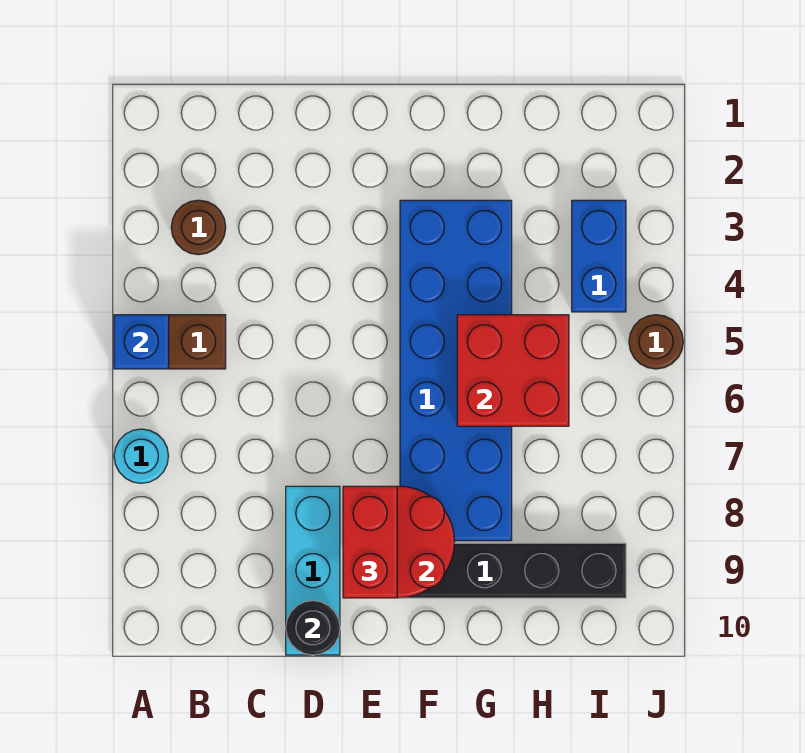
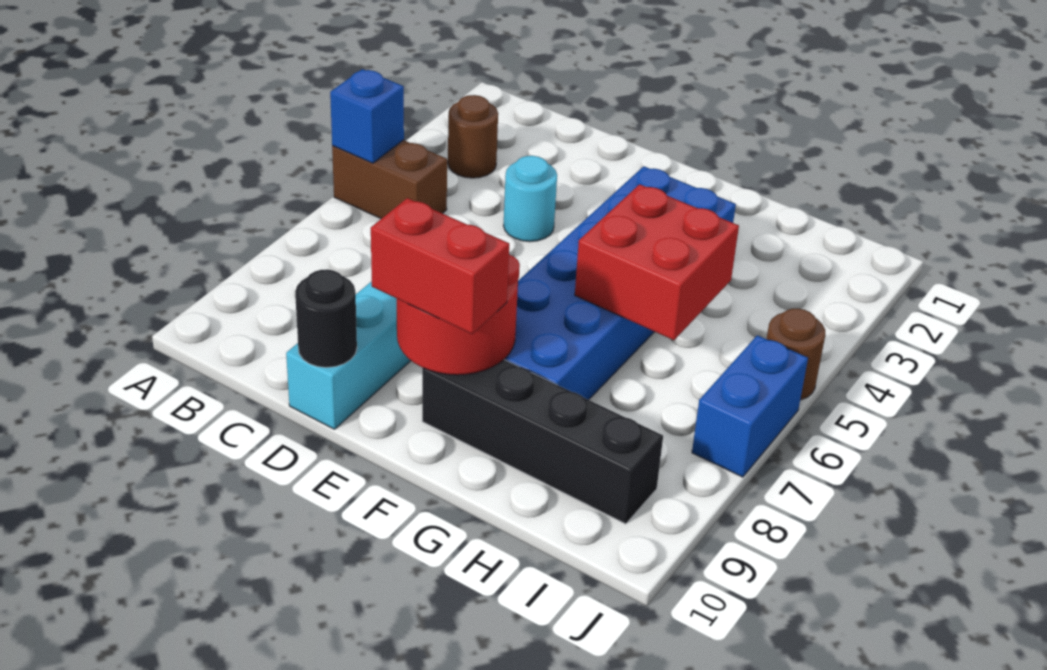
cyan round brick A7 level 1 -> cyan round brick D4 level 1
red brick E8:E9 level 3 -> red brick E9:F9 level 3
blue brick I3:I4 level 1 -> blue brick J6:J7 level 1

